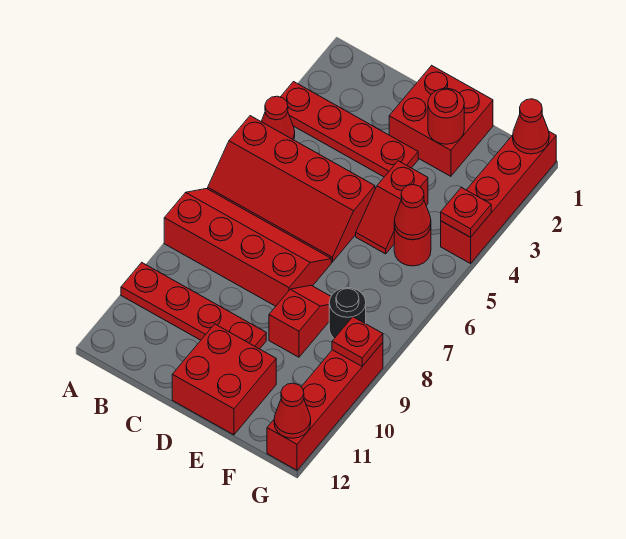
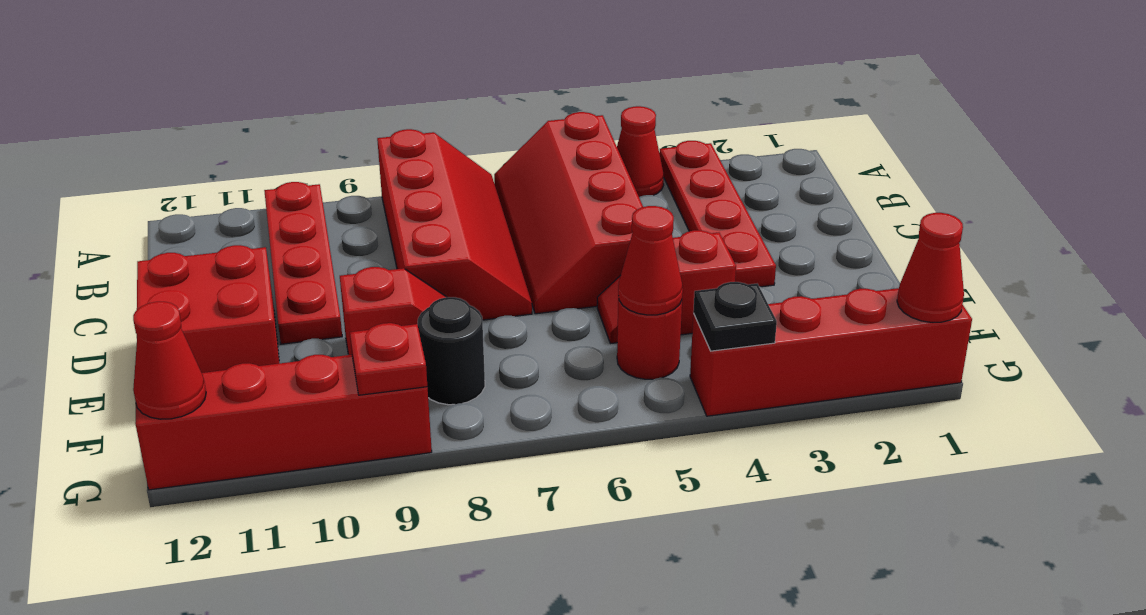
red brick D1:E2 level 1 -> none
red round brick E2 level 2 -> none
red plate G4 level 2 -> black plate G4 level 2

